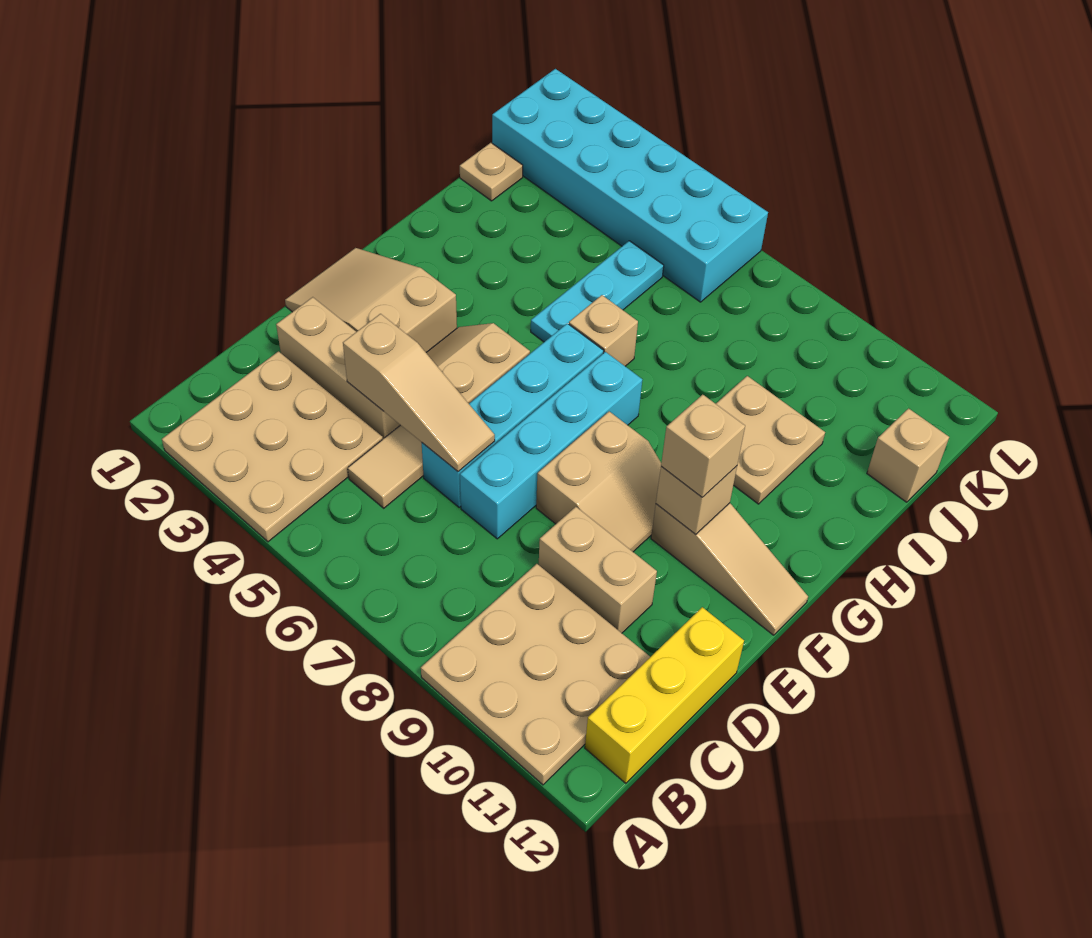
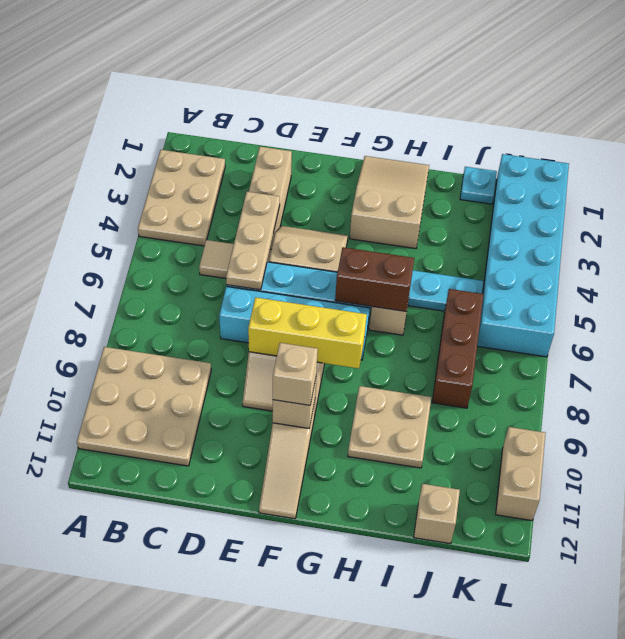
tan plate A2:C4 level 1 -> tan plate A2:B4 level 1
yellow brick B12:D12 level 1 -> yellow brick E8:G8 level 2
tan slope D4:D6 level 2 top 4 -> tan plate D4:D6 level 2
tan brick D9:D10 level 1 -> tan brick L10:L11 level 1
tan slope E1:F3 level 1 top 3 -> tan slope G1:H3 level 1 top 3
none -> brown brick G6:H6 level 2
tan plate J1 level 1 -> cyan plate J1 level 1
none -> brown brick J6:J8 level 1

